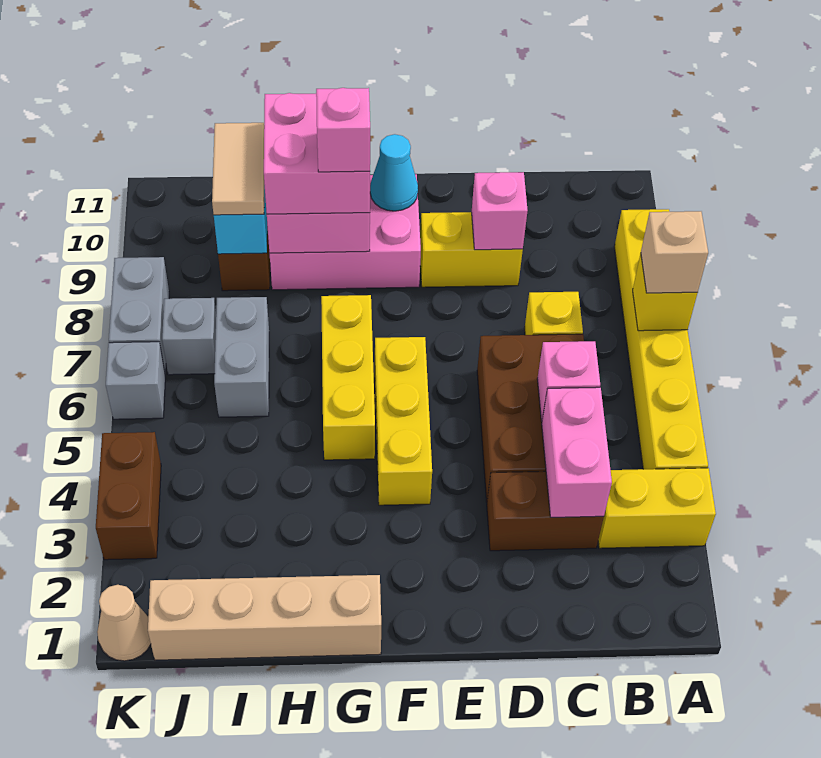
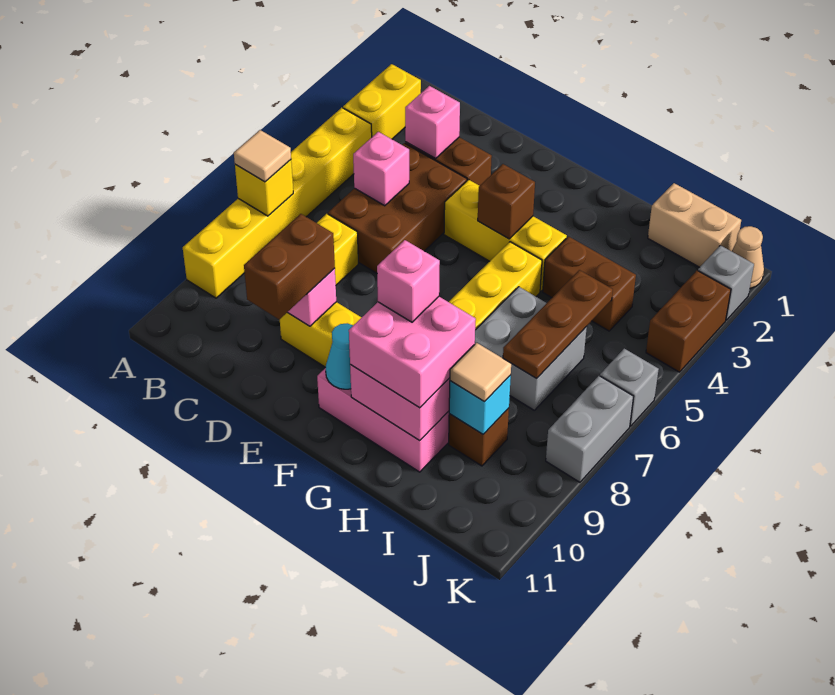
yellow brick A3:B3 level 1 -> yellow brick A2:A3 level 1
tan brick A7 level 3 -> tan tile A7 level 3
pink brick C3:C4 level 2 -> pink brick C3 level 2
none -> brown brick D9:D10 level 3
yellow brick F4:F6 level 1 -> yellow brick E4:G4 level 1
none -> brown brick F4 level 2
tan brick G1:J1 level 1 -> tan brick I1:J1 level 1
none -> brown brick H4:I4 level 1
none -> brown plate I5:I7 level 2
grey brick I6:I7 level 1 -> grey brick H6:I7 level 1
tan tile I9:I10 level 3 -> tan tile I9 level 3
grey brick J7 level 1 -> grey brick K2 level 1

